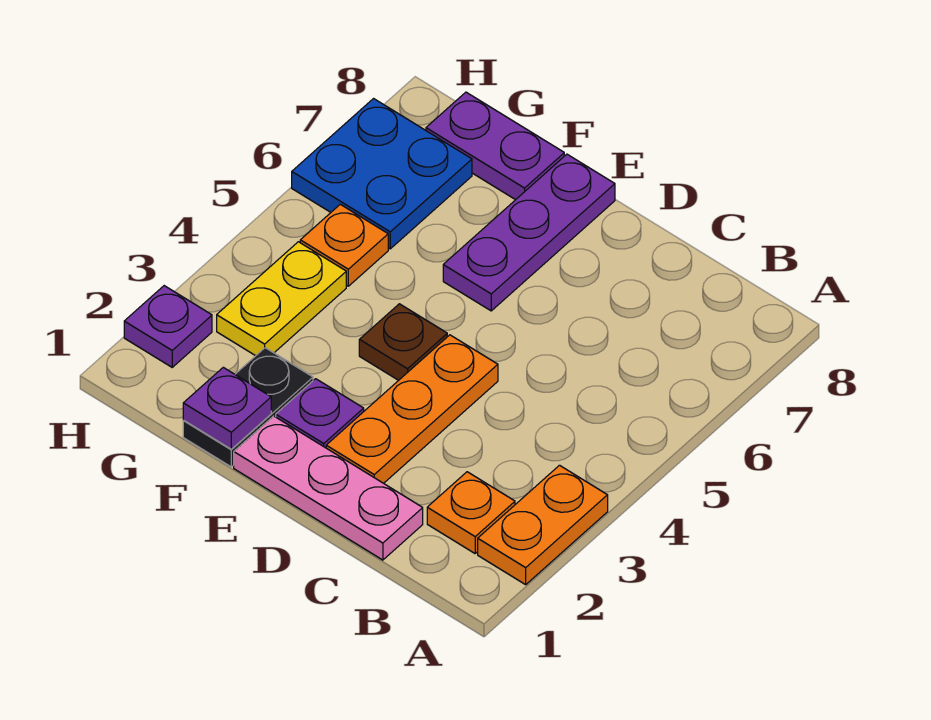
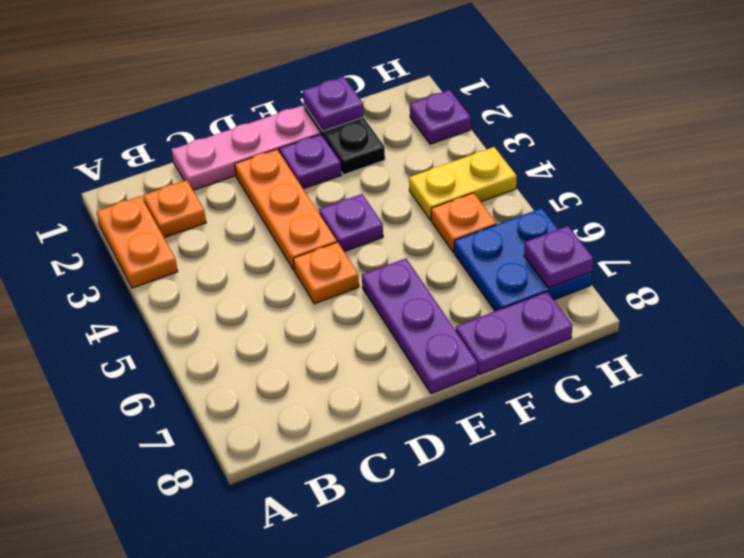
none -> orange plate D5 level 1
brown plate E4 level 1 -> purple plate E4 level 1
yellow plate G3:G4 level 1 -> yellow plate G4:H4 level 1
none -> purple plate H7 level 2

